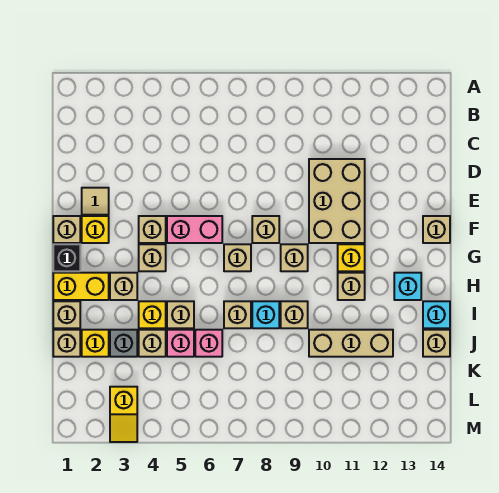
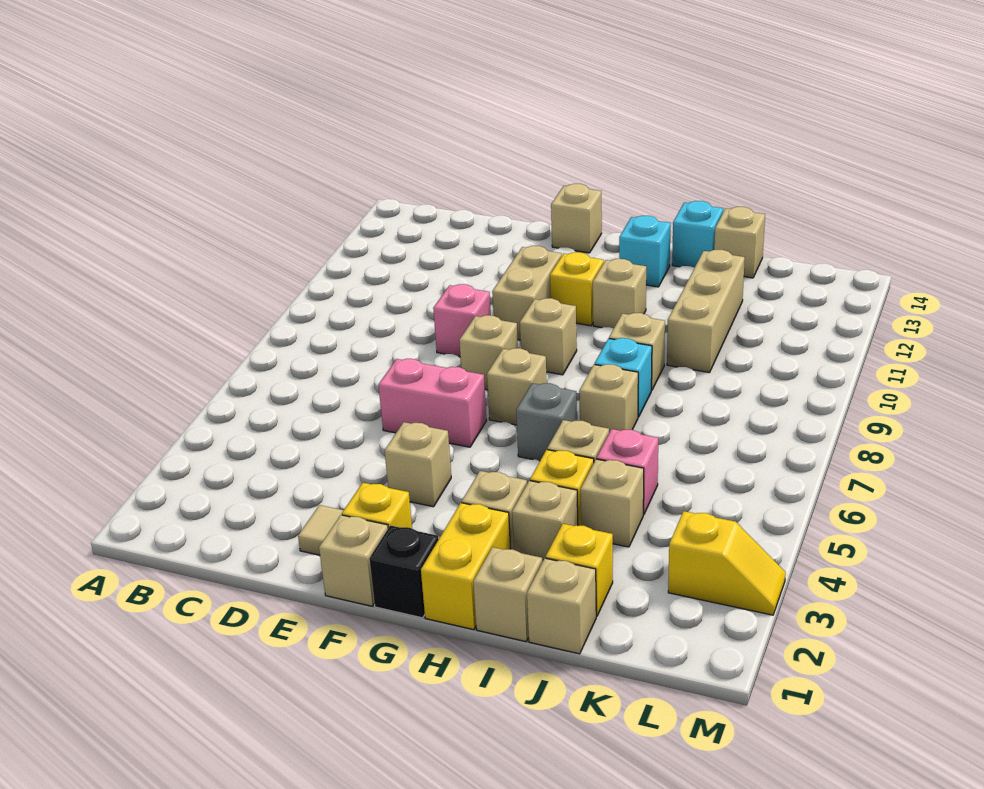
tan brick D10:F11 level 1 -> tan brick F10:F11 level 1
pink brick F5:F6 level 1 -> pink brick E6:F6 level 1
tan brick G4 level 1 -> tan brick I3 level 1
grey brick J3 level 1 -> grey brick H6 level 1
pink brick J6 level 1 -> pink brick E9 level 1

